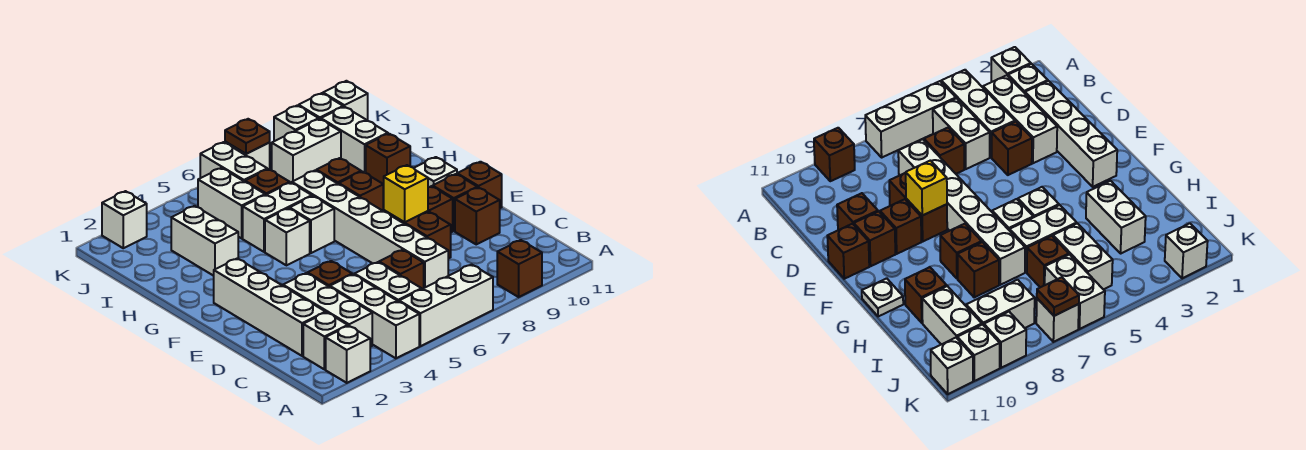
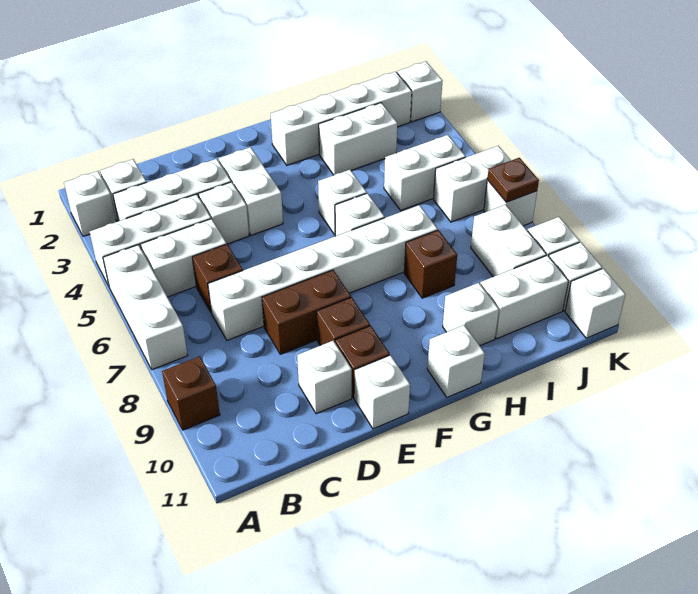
white brick C2:F2 level 1 -> white brick G2:J2 level 1
brown brick D4 level 1 -> white brick D4 level 1
brown brick D10 level 1 -> white brick D10 level 1
yellow brick E8 level 2 -> none
brown brick E11 level 1 -> white brick E11 level 1
brown brick G8 level 1 -> none
white plate G11 level 1 -> white brick G11 level 1
white brick H5:H6 level 1 -> white brick E3:E4 level 1
brown brick H10 level 1 -> white brick H10 level 1
brown brick I6 level 1 -> none

